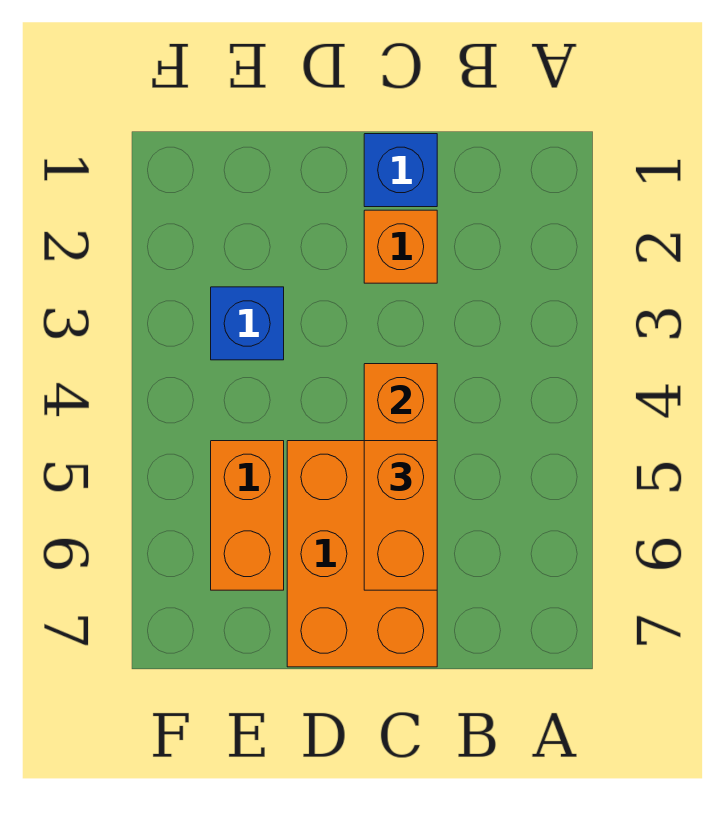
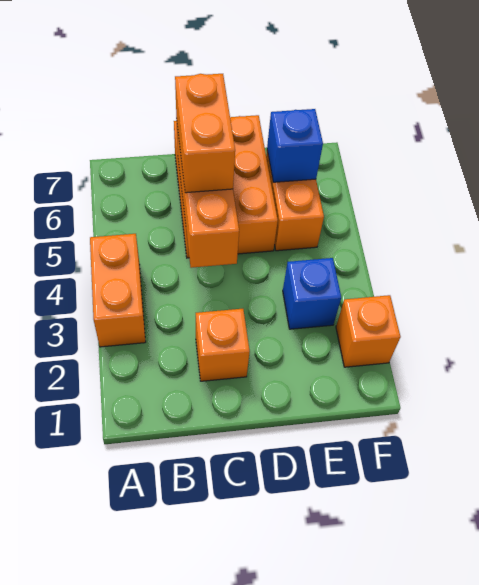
none -> orange brick A3:A4 level 1
blue brick C1 level 1 -> blue brick E6 level 2
none -> orange brick F2 level 1

